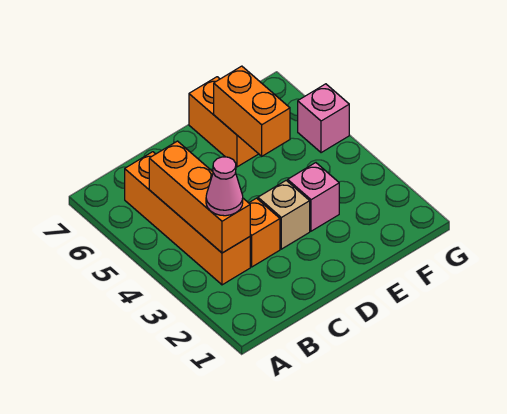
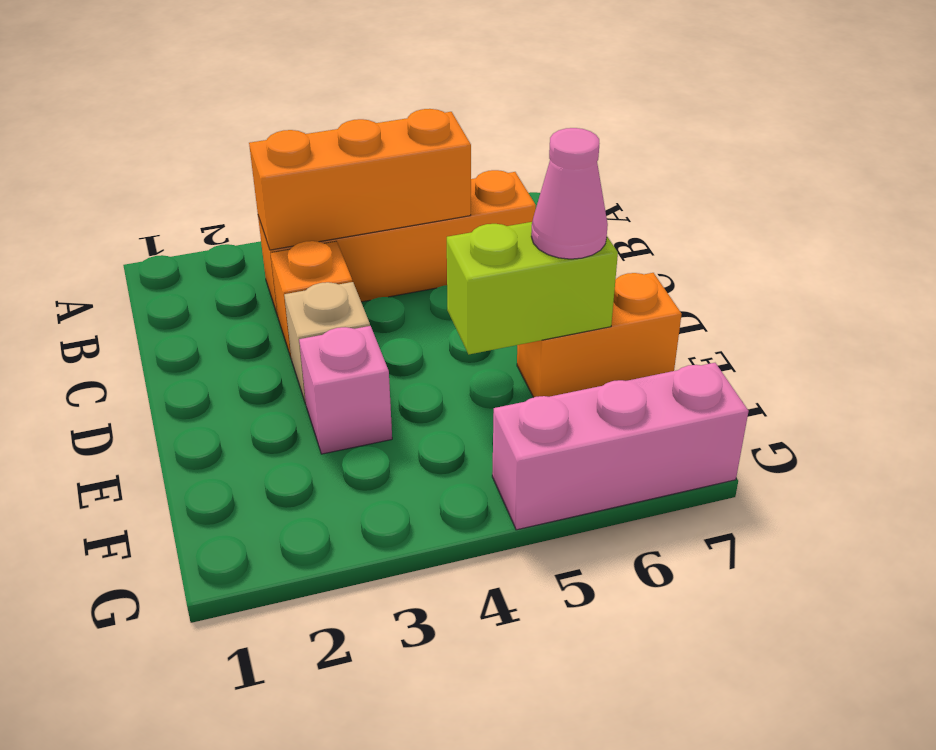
pink cone B3 level 3 -> pink cone E6 level 3
orange brick E5:E6 level 2 -> lime brick E5:E6 level 2
pink brick G5 level 1 -> pink brick G5:G7 level 1

